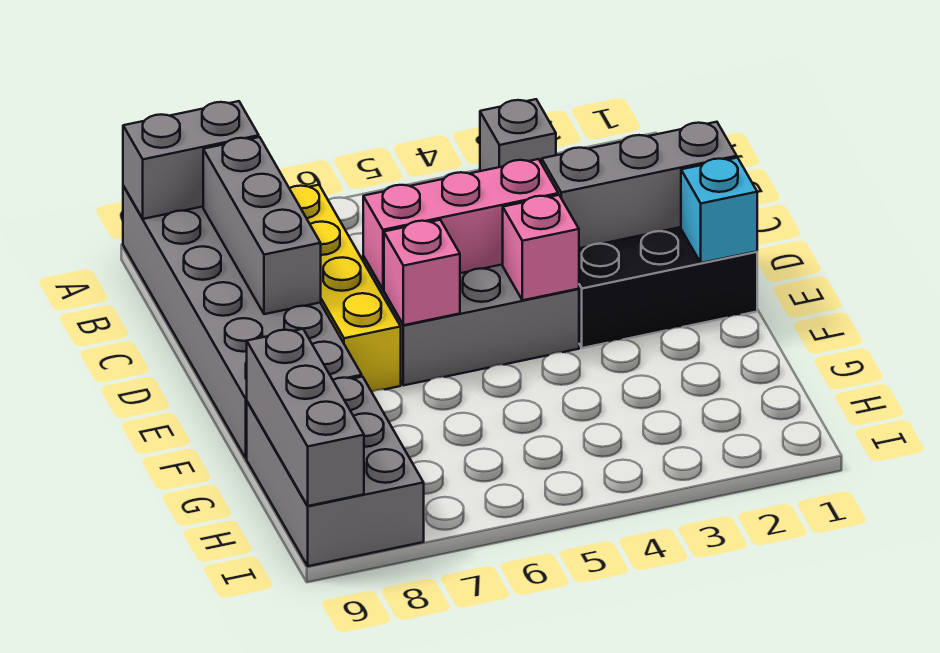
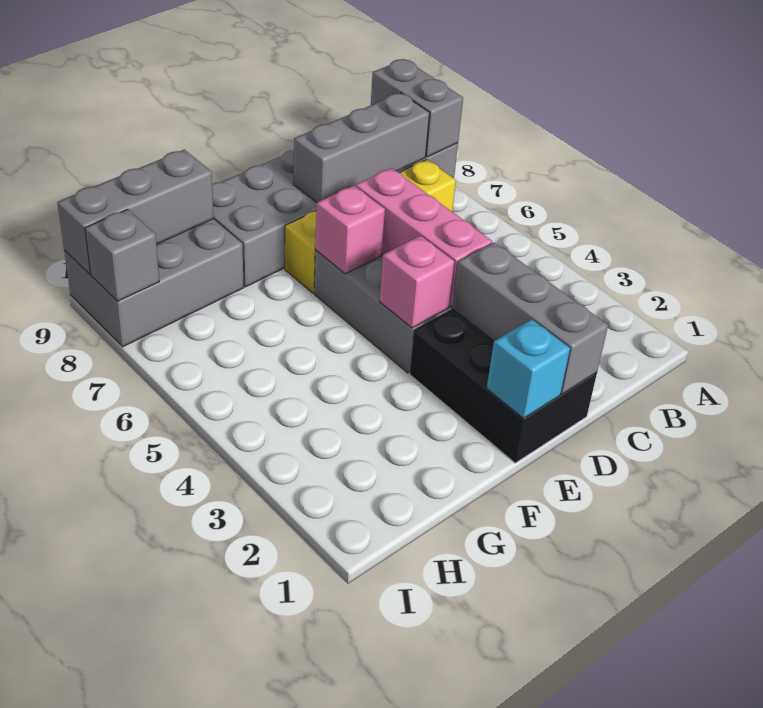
grey brick A3 level 1 -> grey brick I8 level 2

